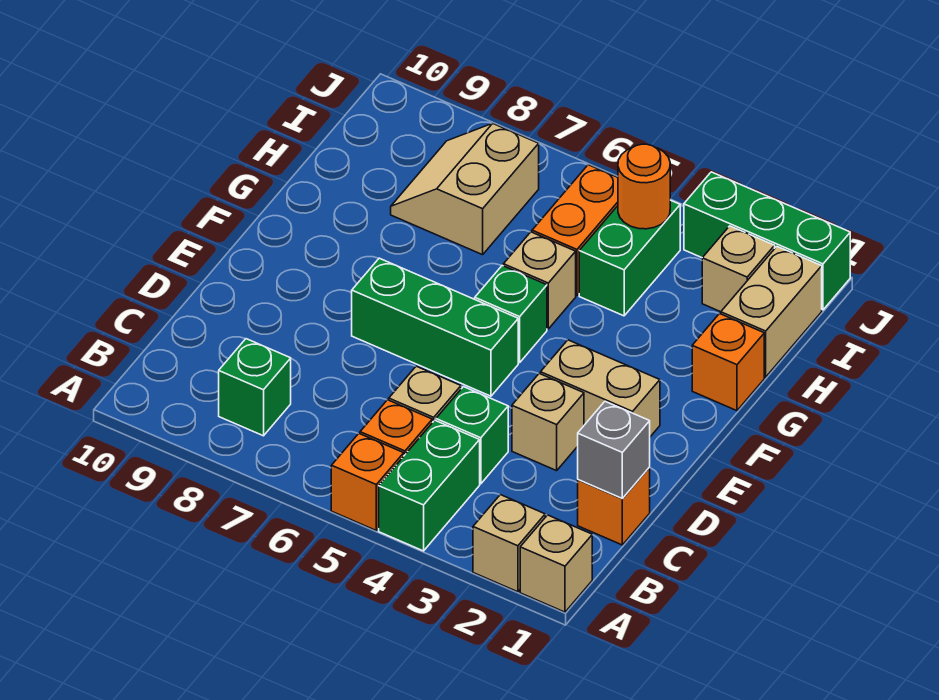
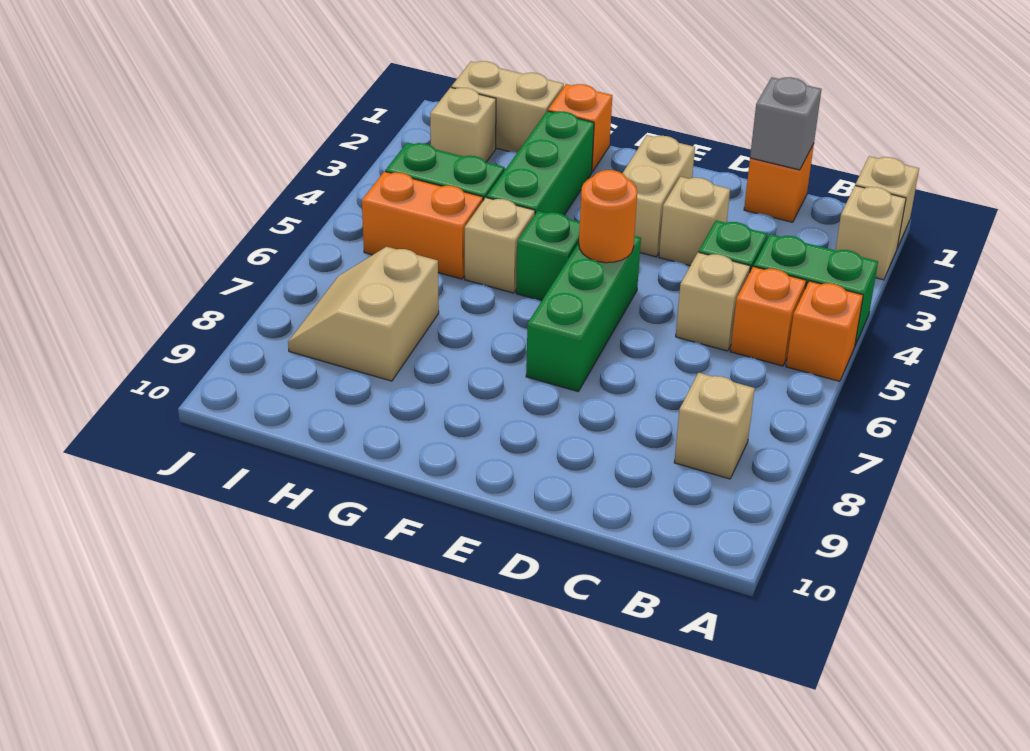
green brick B8 level 1 -> tan brick B8 level 1
tan slope H7:I8 level 1 top 7 -> tan slope H7:I8 level 1 top H
orange round brick I4 level 2 -> orange round brick E5 level 2
green brick J1:J3 level 1 -> green brick G2:G4 level 1

